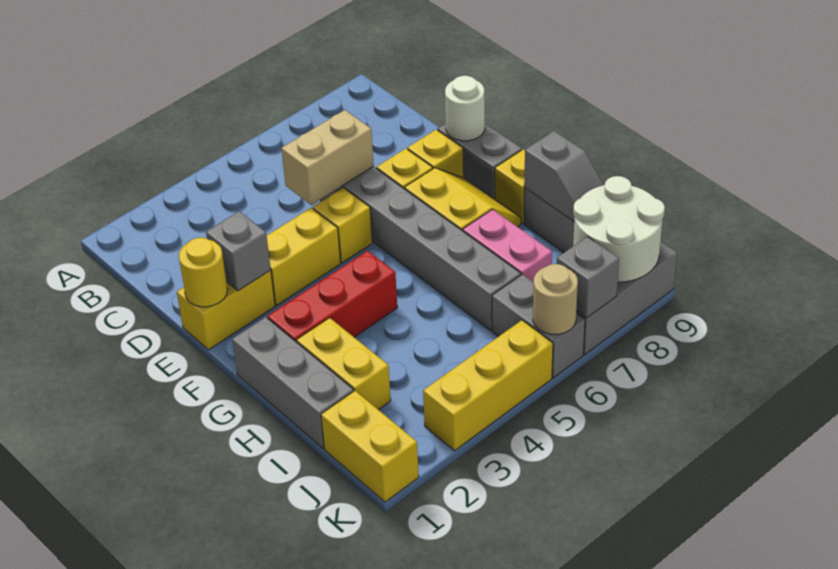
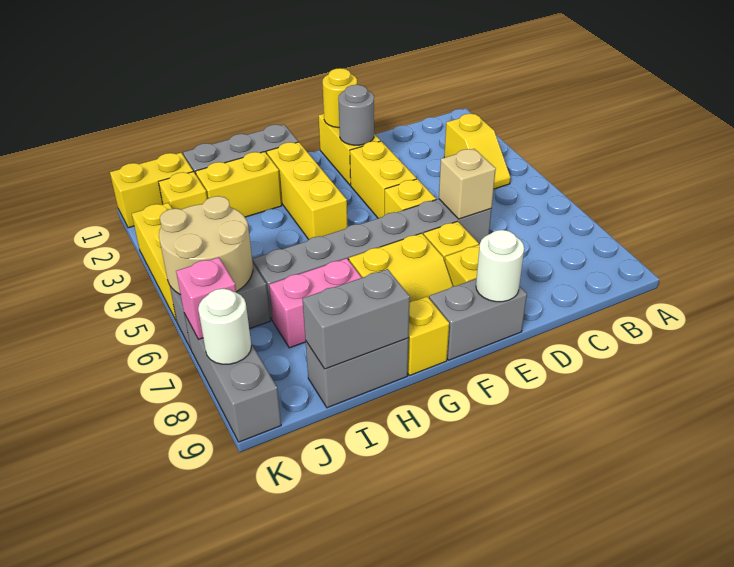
none -> yellow slope B3:B4 level 1 top 3
tan brick D5:D6 level 2 -> tan brick D6 level 2
grey brick E2 level 2 -> grey round brick E2 level 2
red brick G2:G4 level 1 -> yellow brick G2:G4 level 1
grey slope H9:I9 level 2 top H -> grey brick H9:I9 level 2
none -> yellow brick J2 level 1
white round brick J8:K9 level 2 -> white round brick K8 level 2
tan round brick K6 level 2 -> tan round brick J5:K6 level 2
grey brick K7 level 2 -> pink brick K7 level 2

